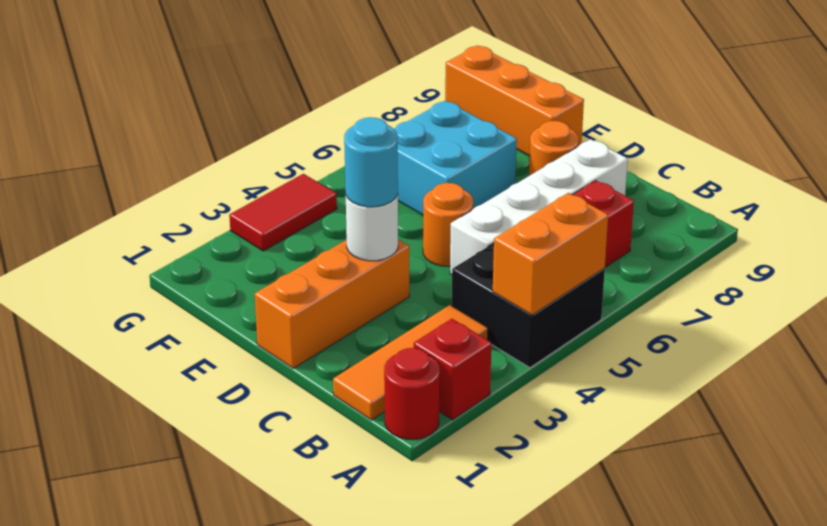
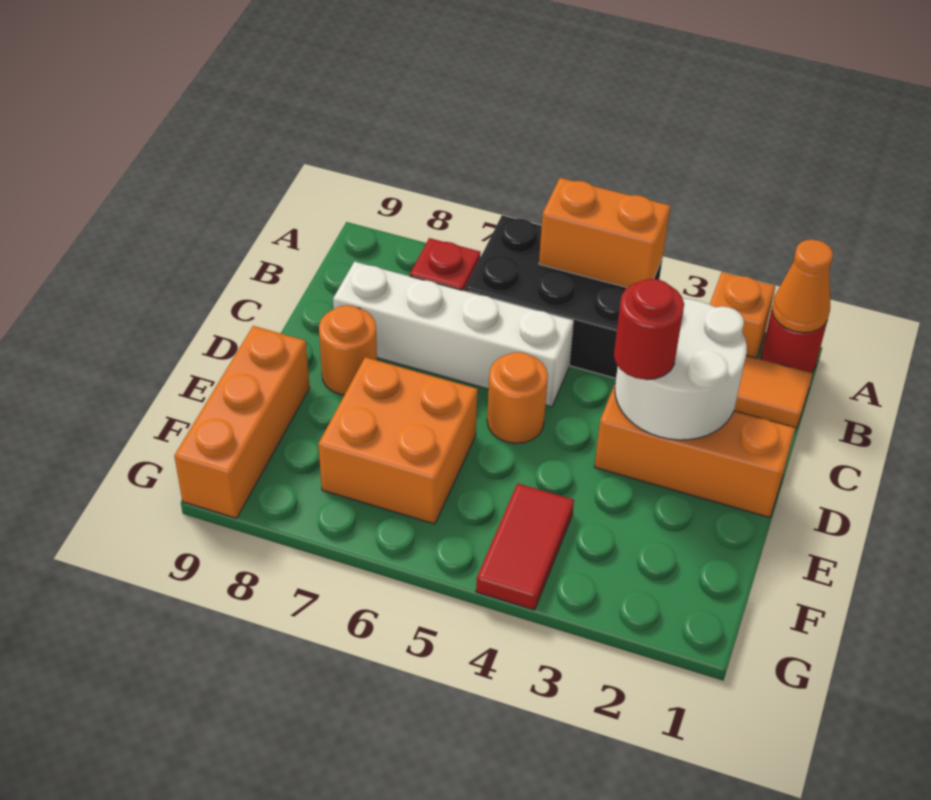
none -> orange cone A1 level 2
red brick A2 level 1 -> orange brick A2 level 1
black brick A4:B5 level 1 -> black brick A4:B6 level 1
white round brick D3 level 2 -> white round brick C2:D3 level 2
cyan round brick D3 level 3 -> red round brick D3 level 3
cyan brick E6:F7 level 1 -> orange brick E6:F7 level 1
red tile G3:G4 level 1 -> red tile F4:G4 level 1

